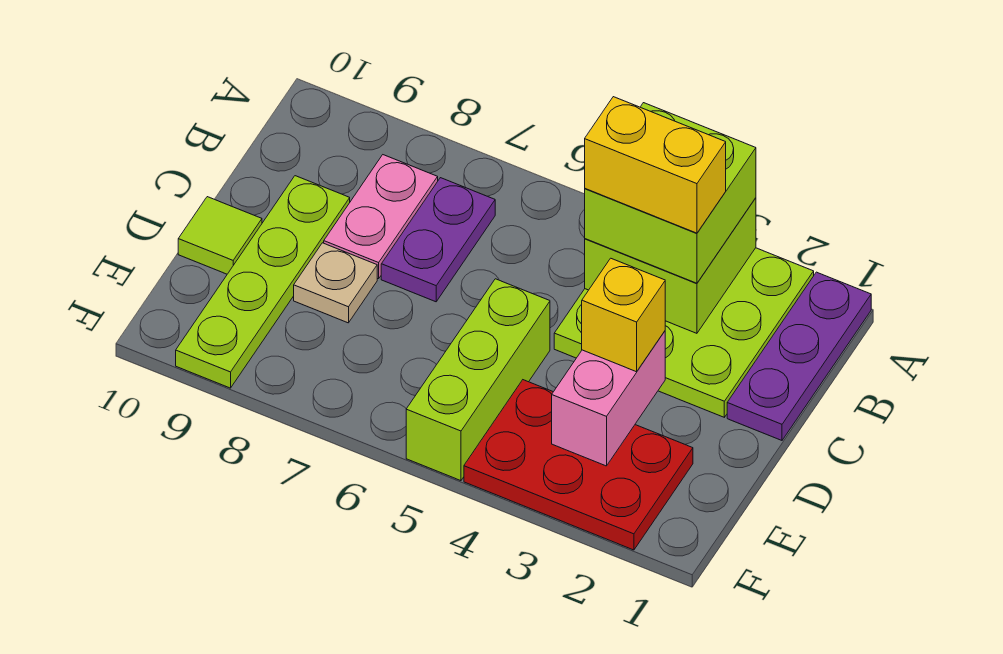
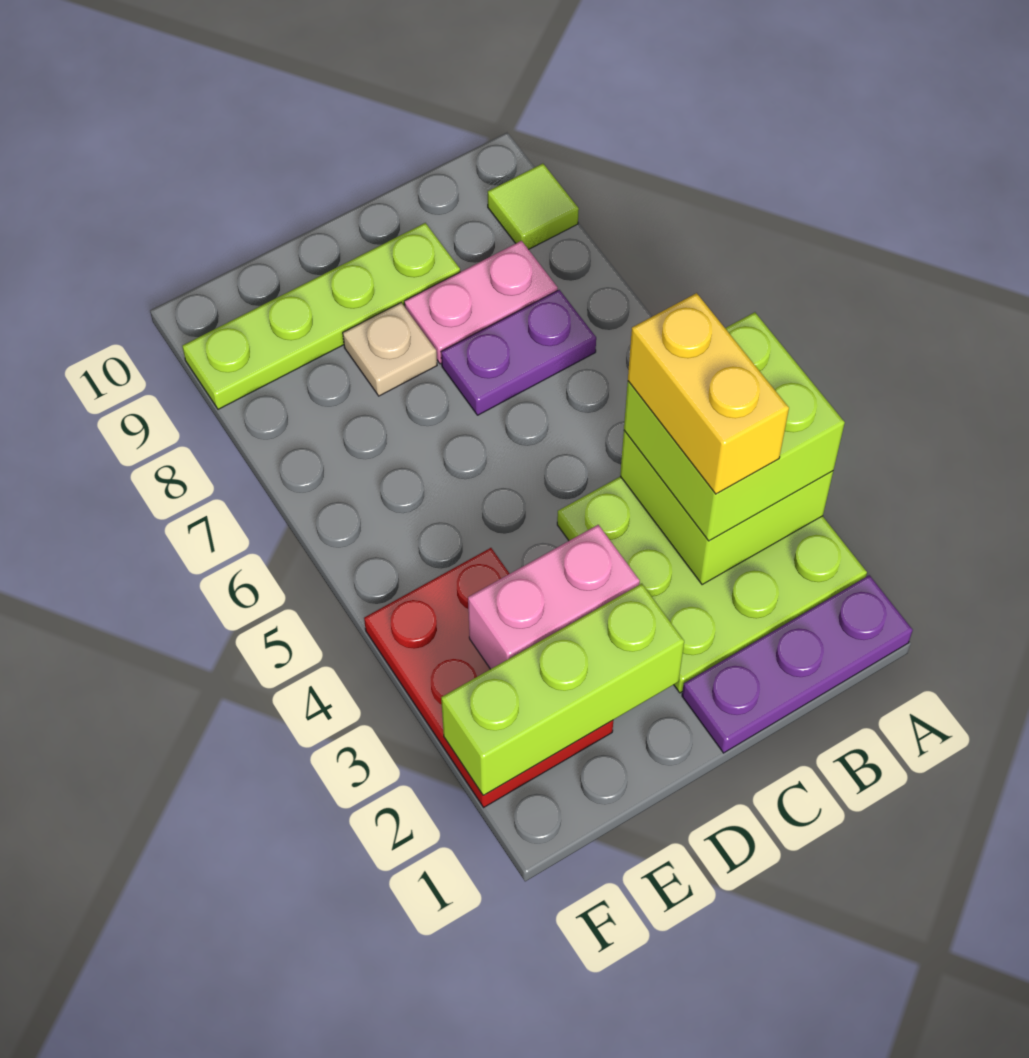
yellow brick D3 level 3 -> none
lime brick D5:F5 level 1 -> lime brick D2:F2 level 2
lime tile D10 level 1 -> lime tile A9 level 1

